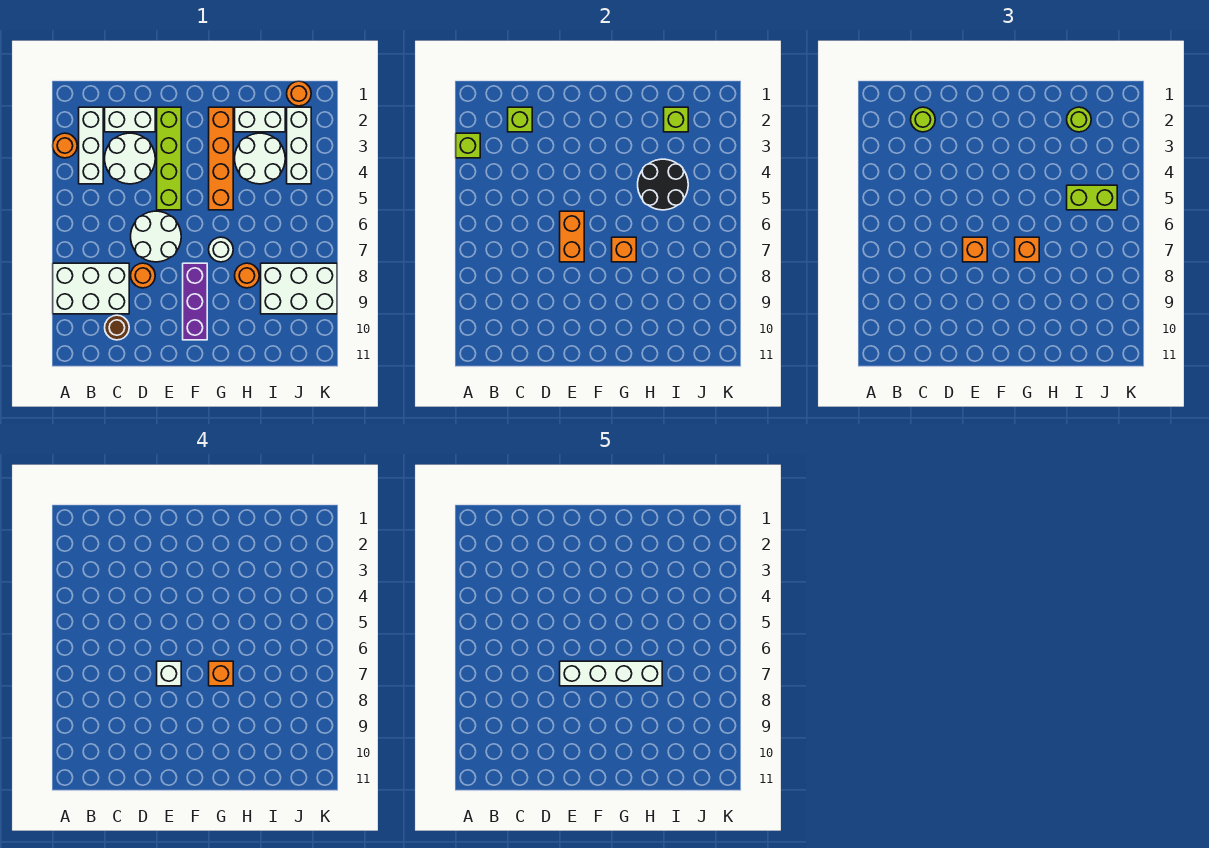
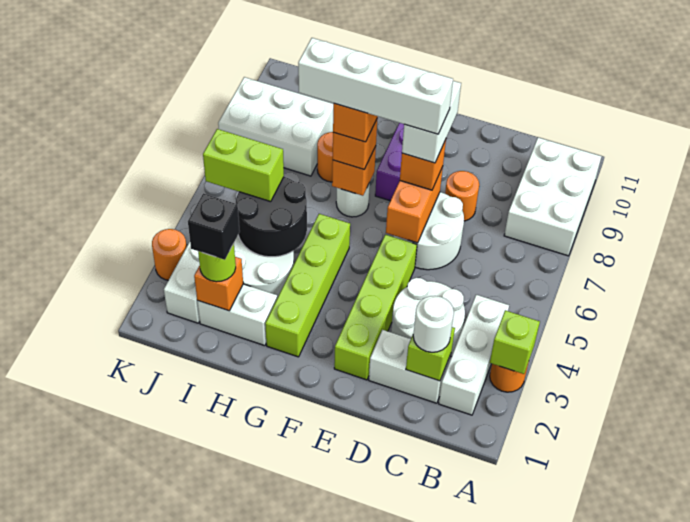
white brick A8:C9 level 1 -> white brick A8:B10 level 1
lime round brick C2 level 3 -> white round brick C2 level 3
brown round brick C10 level 1 -> none
white brick E7 level 4 -> white brick E7:E8 level 4
orange brick G2:G5 level 1 -> lime brick G2:G5 level 1
lime brick I2 level 2 -> orange brick I2 level 2
none -> black brick I2 level 4
orange round brick J1 level 1 -> orange round brick K3 level 1

